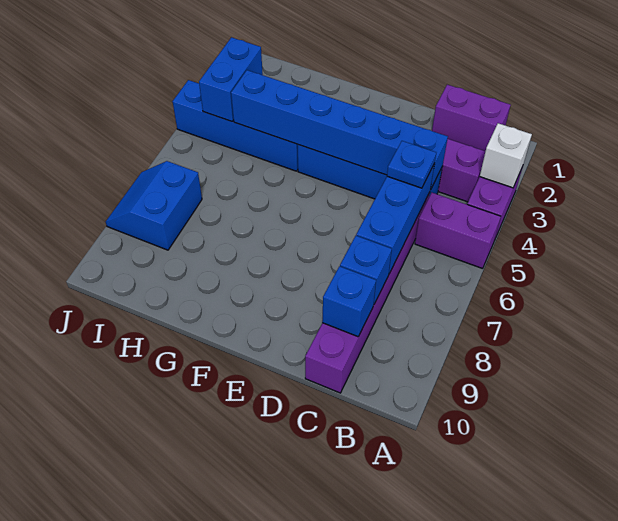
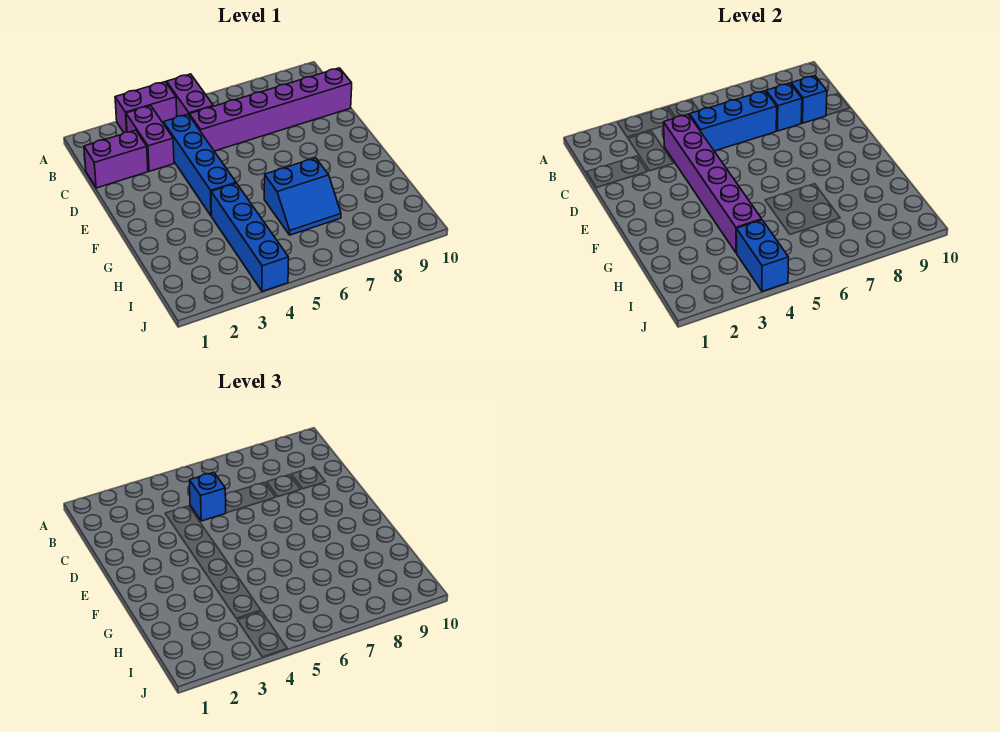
white brick A3 level 2 -> none
purple brick B1:C1 level 1 -> purple brick C1:C2 level 1
blue brick C4:H4 level 2 -> purple brick C4:H4 level 2
blue plate C5 level 3 -> blue brick C5 level 3
blue brick I3:I4 level 2 -> blue brick I4:J4 level 2
blue slope I7:J8 level 1 top I -> blue slope G6:H7 level 1 top G

